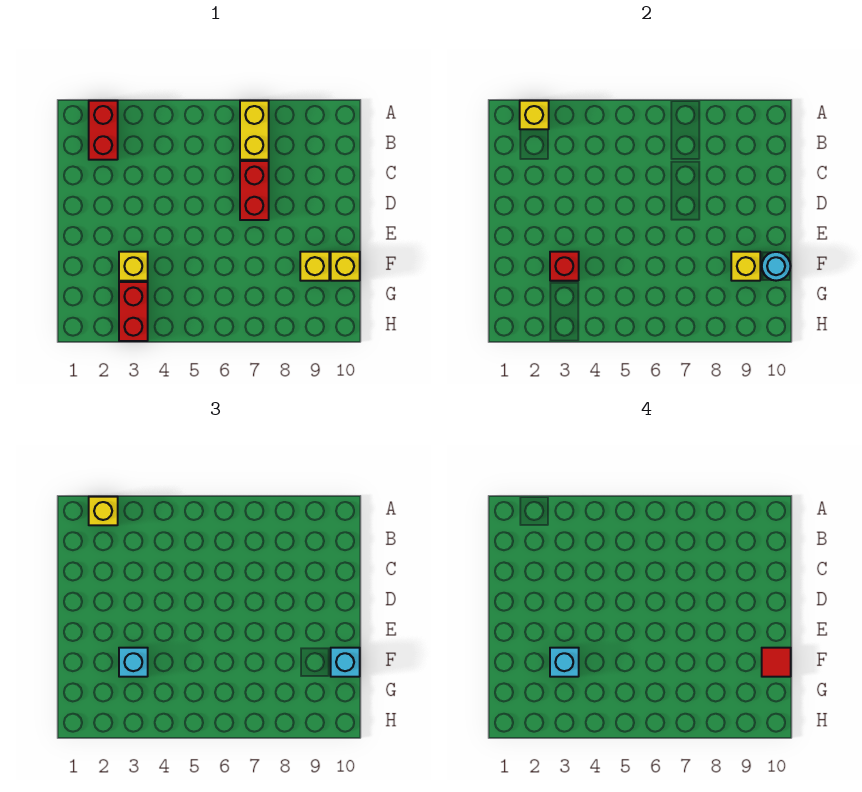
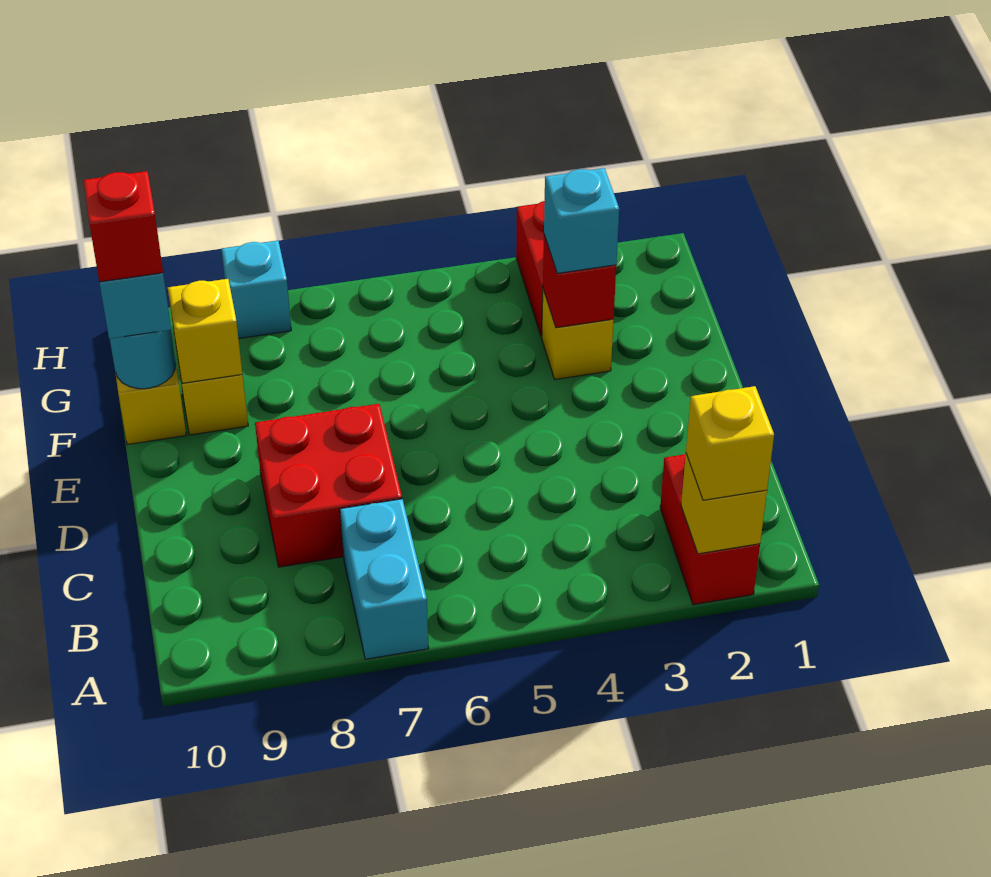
yellow brick A7:B7 level 1 -> cyan brick A7:B7 level 1
red brick C7:D7 level 1 -> red brick C7:D8 level 1
cyan brick F3 level 4 -> cyan brick H8 level 1
red tile F10 level 4 -> red brick F10 level 4

